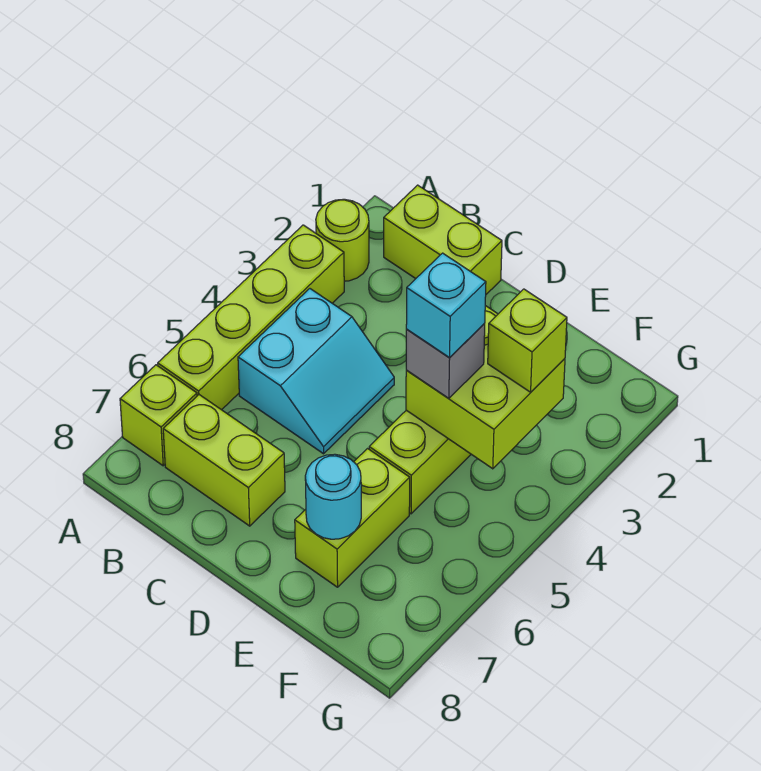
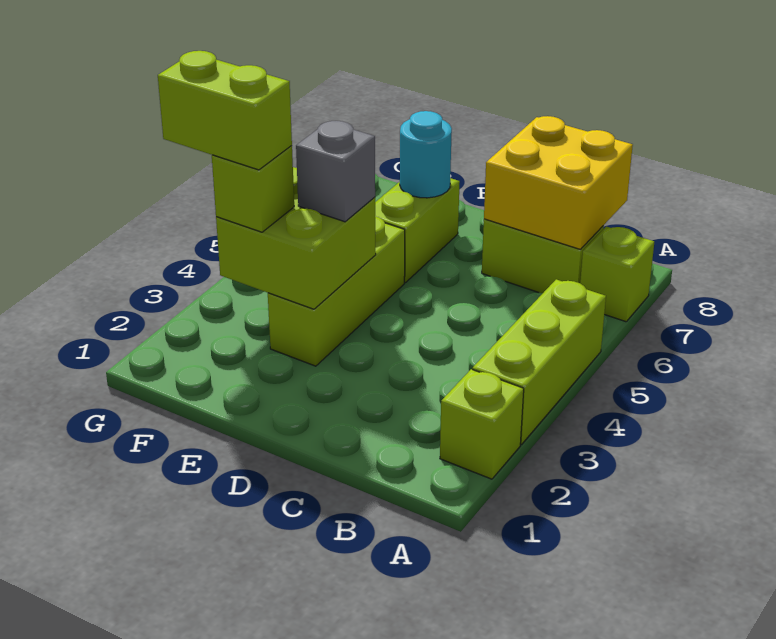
lime round brick A2 level 1 -> lime brick A2 level 1
lime brick A3:A6 level 1 -> lime brick A3:A5 level 1
lime brick B1:C1 level 1 -> lime brick F3:G3 level 4
cyan slope B4:C5 level 1 top B -> none
none -> yellow brick B7:C8 level 2
cyan brick E4 level 4 -> none

